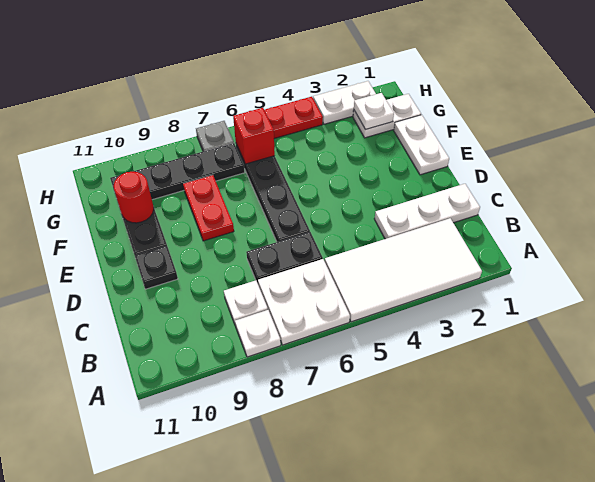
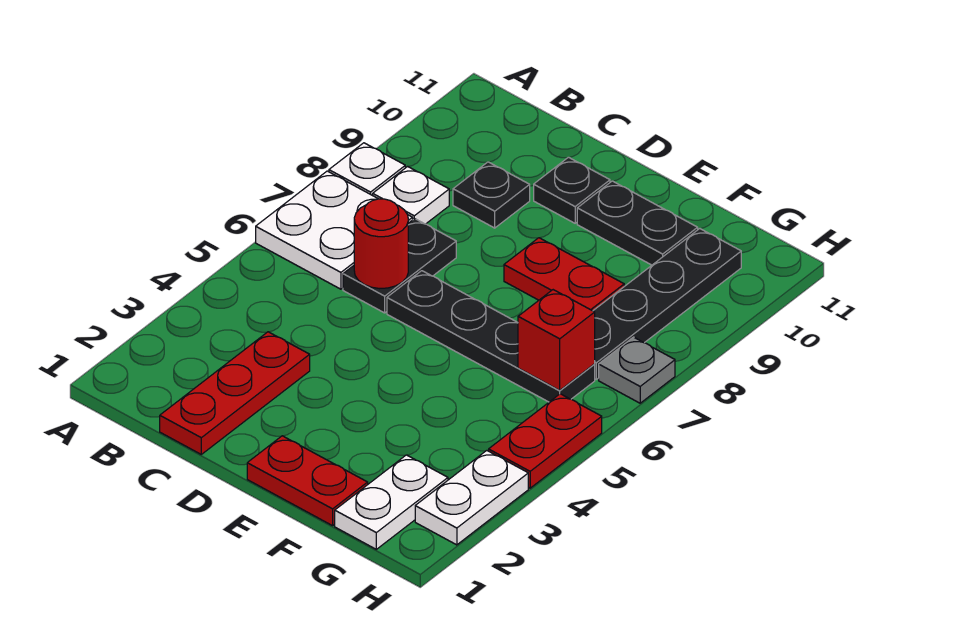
white tile A2:B5 level 1 -> none
white plate C1:C3 level 1 -> red plate C1:C3 level 1
none -> black plate C9 level 1
white plate E1:F1 level 1 -> red plate E1:F1 level 1
red round brick F10 level 2 -> red round brick C6 level 2
white plate G2 level 2 -> none

